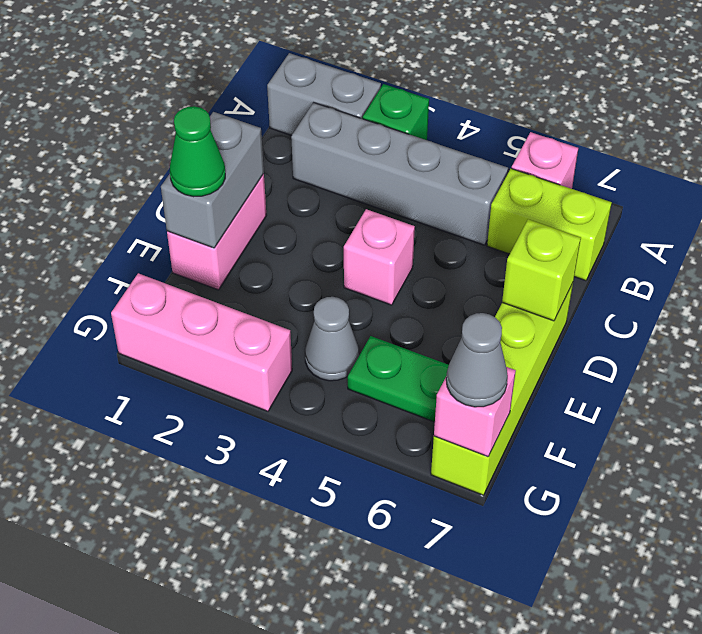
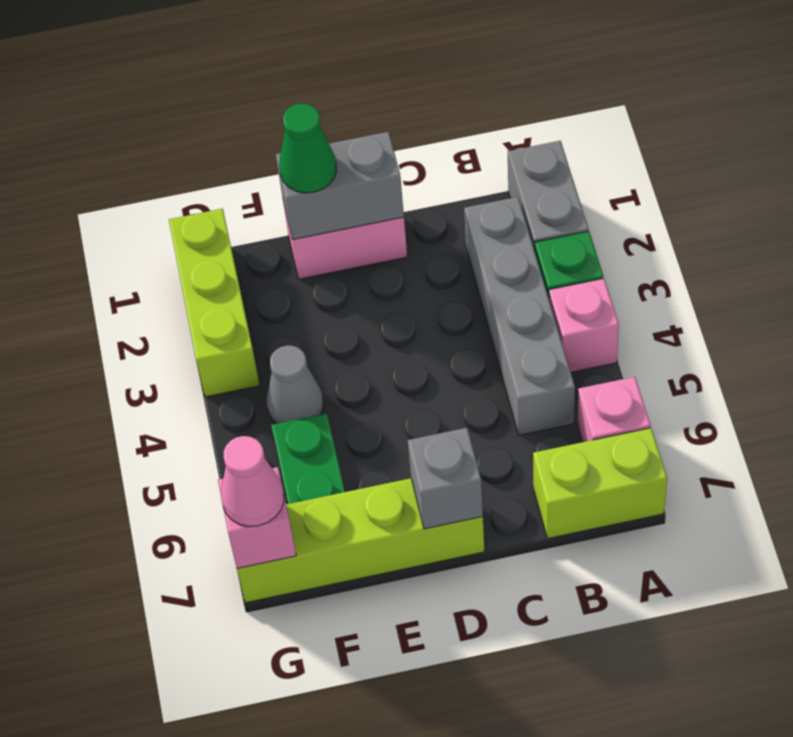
lime brick B6:B7 level 1 -> lime brick A7:B7 level 1
pink brick D4 level 1 -> pink brick A4 level 1
lime brick D7 level 2 -> grey brick D7 level 2
pink brick G1:G3 level 1 -> lime brick G1:G3 level 1
grey cone G7 level 3 -> pink cone G7 level 3

